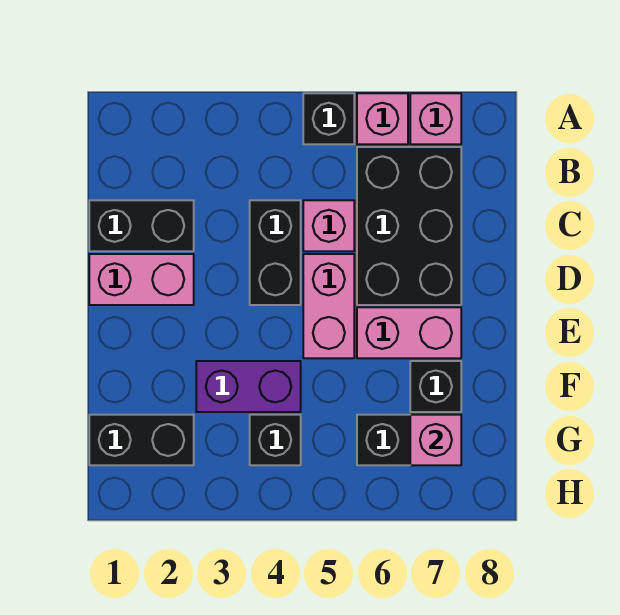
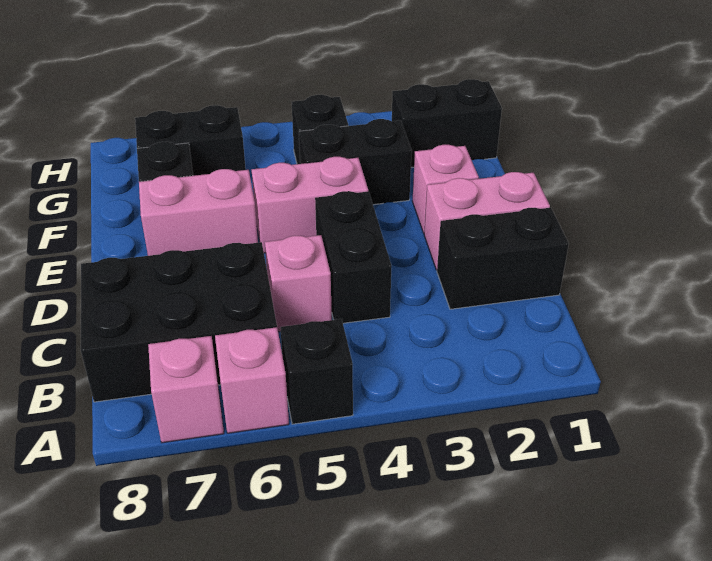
black brick B6:D7 level 1 -> black brick B6:C8 level 1
pink brick D5:E5 level 1 -> pink brick E4:E5 level 1
purple brick F3:F4 level 1 -> black brick F3:F4 level 1
pink brick G7 level 2 -> pink brick E2 level 1

